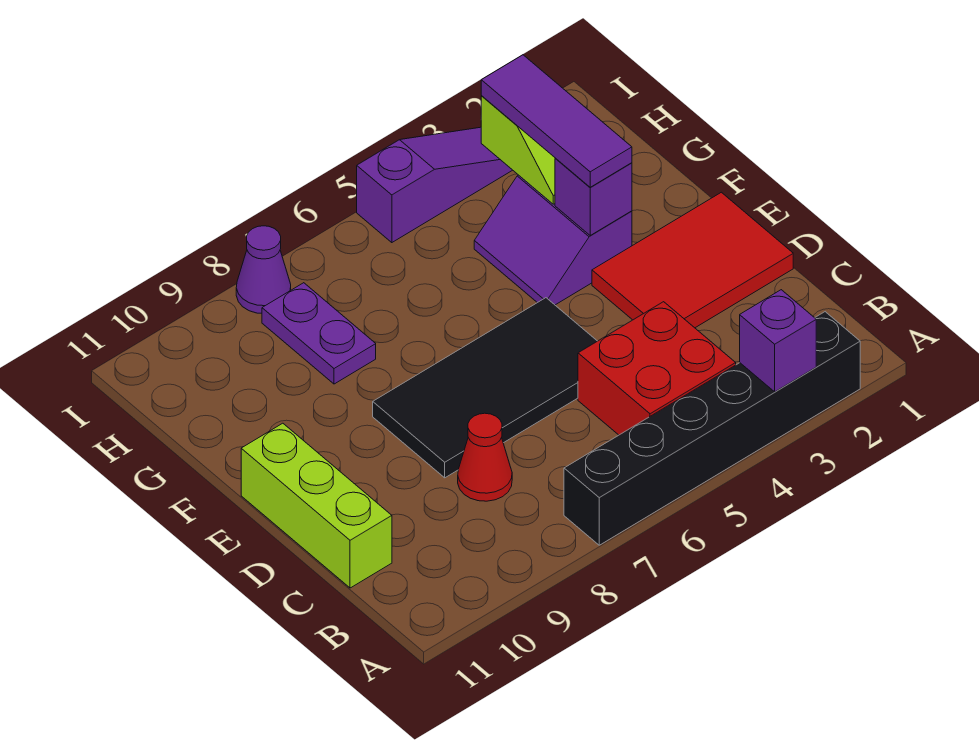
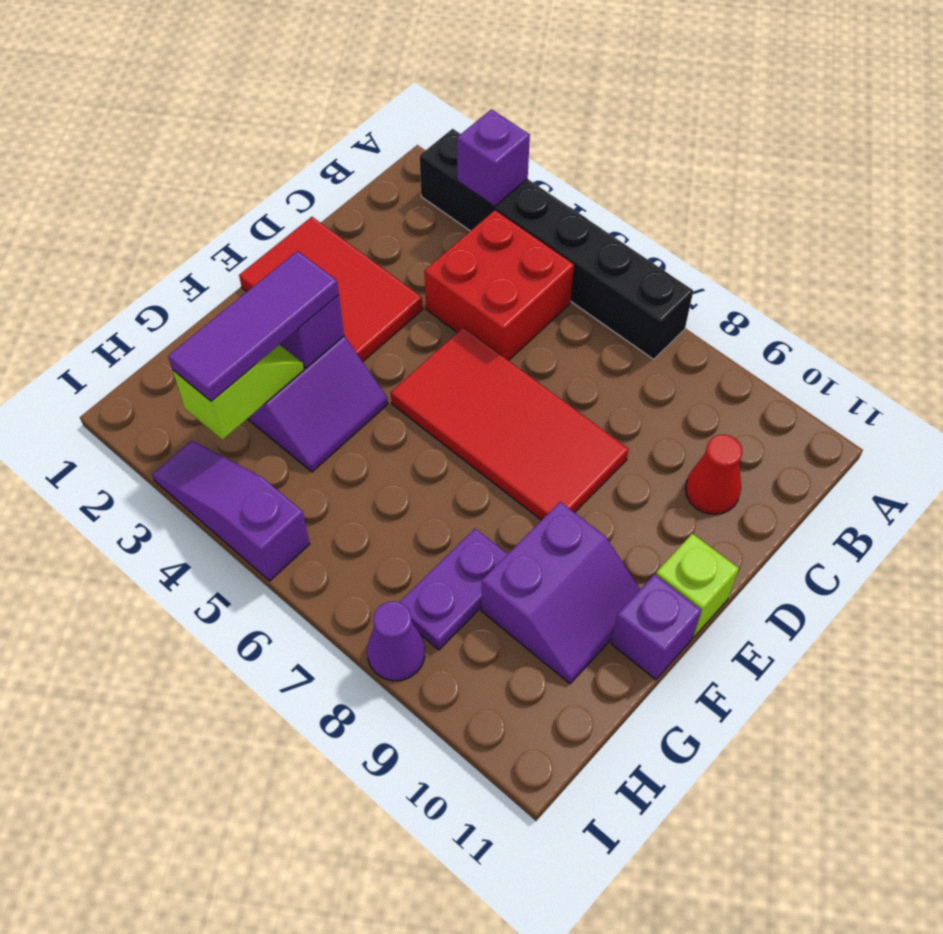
red cone C8 level 1 -> red cone C10 level 1
lime brick C11:E11 level 1 -> lime brick E11 level 1
black tile D5:E8 level 1 -> red tile D5:E8 level 1
none -> purple slope F9:G10 level 1 top 9
none -> purple brick F11 level 1

